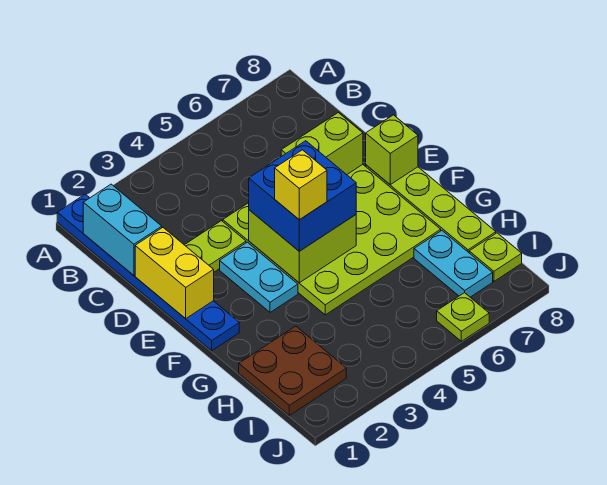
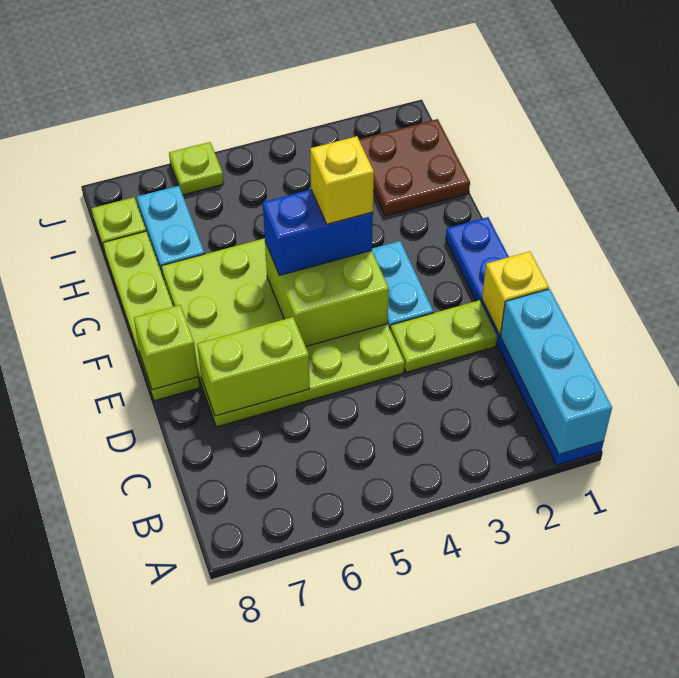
cyan brick B1:C1 level 2 -> cyan brick A1:C1 level 2
yellow brick D1:E1 level 2 -> yellow brick D1 level 2
blue brick E4:F5 level 3 -> blue brick F4:F5 level 3

